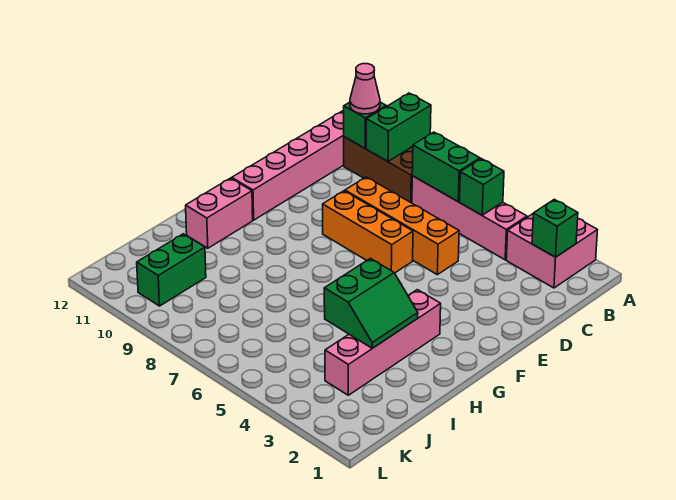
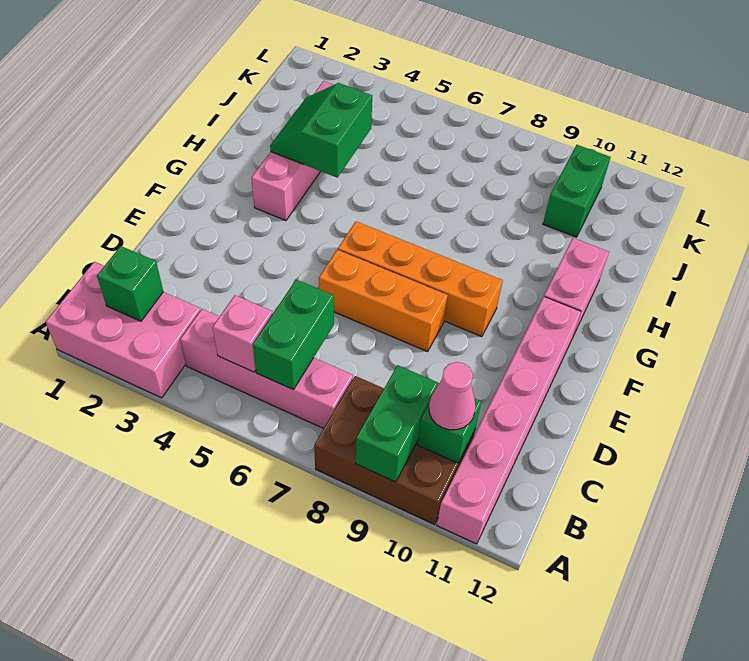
pink brick A2:B3 level 1 -> pink brick A1:B3 level 1
green brick B5 level 2 -> pink brick B5 level 2
green brick B6:B7 level 2 -> green brick B6:C6 level 2
orange brick D5:D8 level 1 -> orange brick F6:F9 level 1

